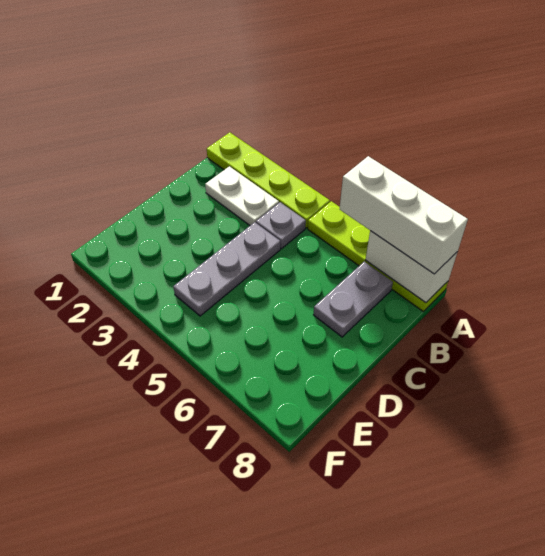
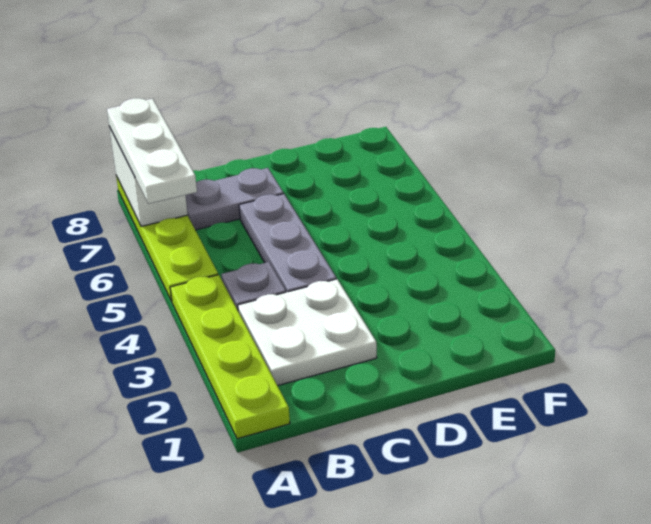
white brick A6:A8 level 3 -> white plate A6:A8 level 3
white plate B2:B3 level 1 -> white plate B2:C3 level 1
grey plate C4:E4 level 1 -> grey plate C4:C6 level 1

